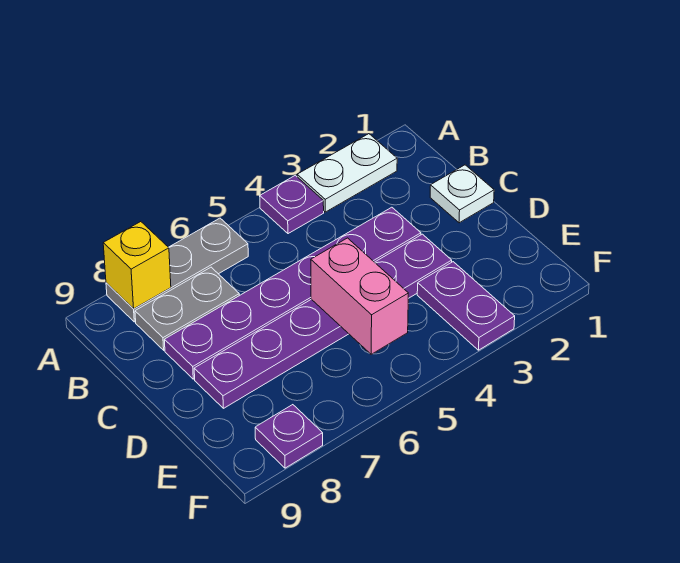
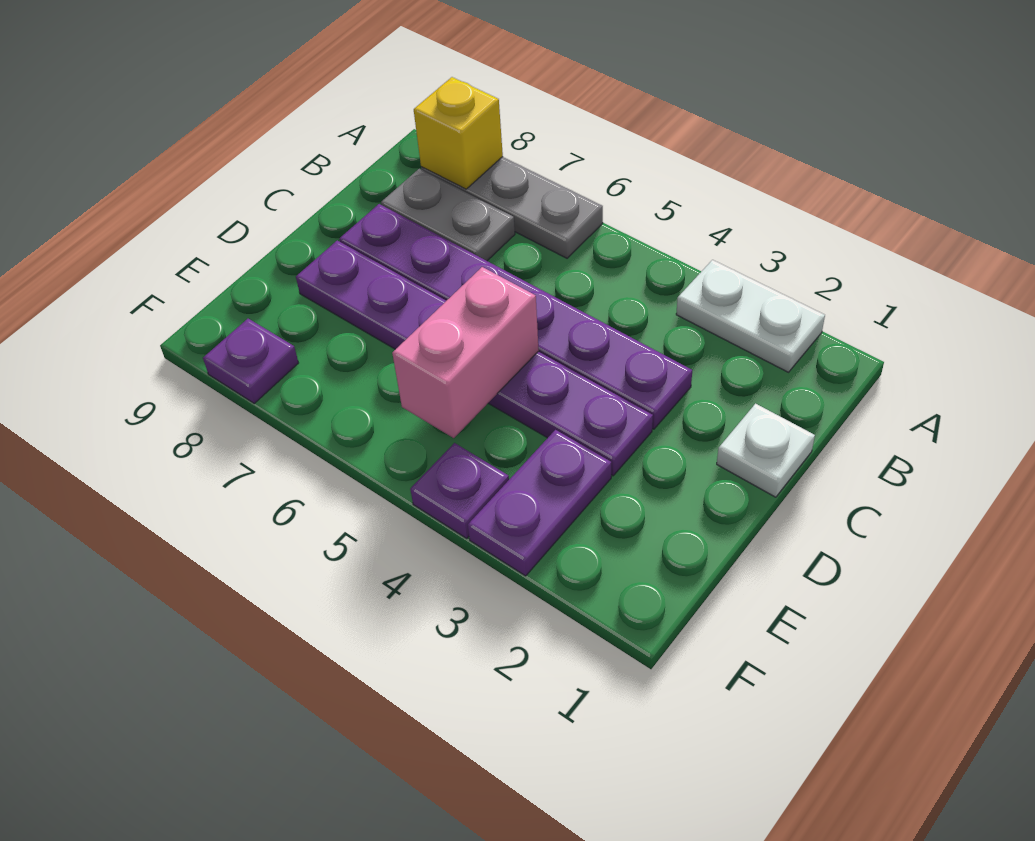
purple plate A4 level 1 -> purple plate F4 level 1

